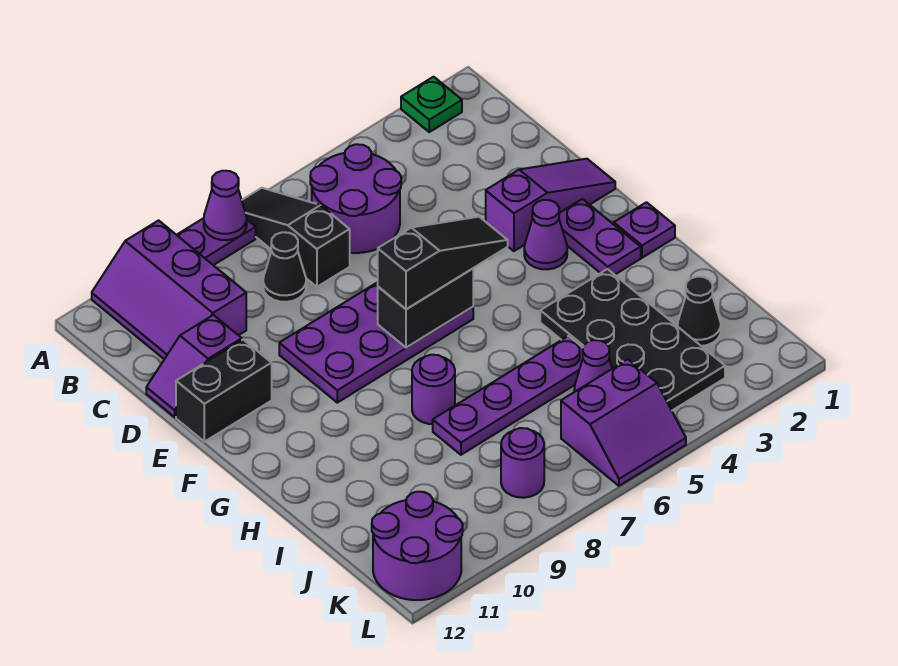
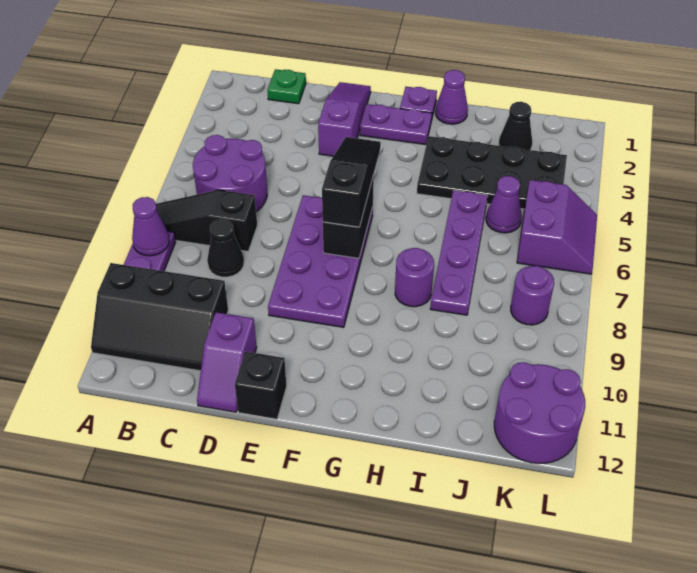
green plate A2 level 1 -> green plate C1 level 1
purple slope A10:C11 level 1 top 10 -> black slope A10:C11 level 1 top 10
black brick E11:E12 level 1 -> black brick E12 level 1
purple cone F3 level 1 -> purple cone H1 level 1

